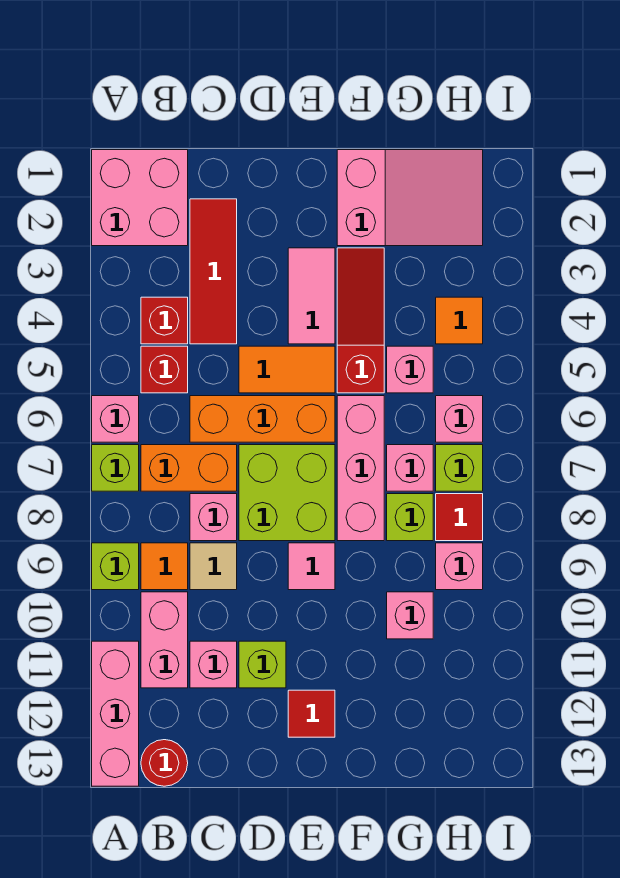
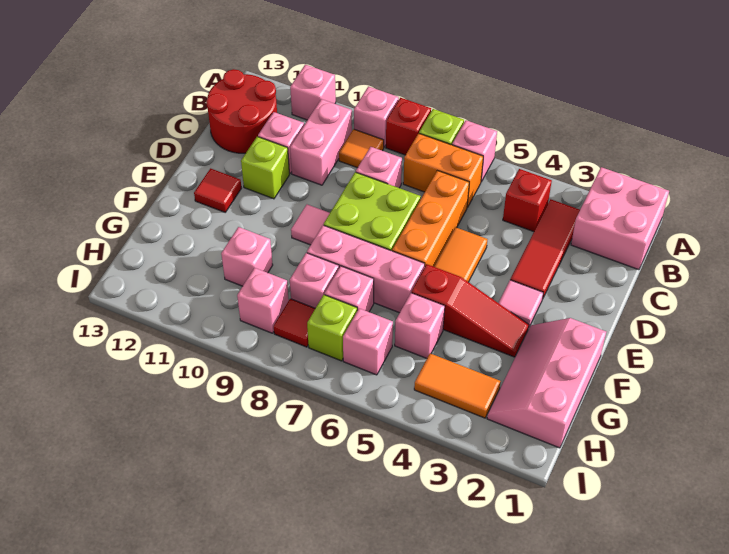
lime brick A9 level 1 -> pink brick A9 level 1
pink brick A11:A13 level 1 -> pink brick A11 level 1
red brick B5 level 1 -> red brick A8 level 1
orange brick B7:C7 level 1 -> orange brick B6:B7 level 1
pink brick B10:B11 level 1 -> pink brick B10:C10 level 1
red round brick B13 level 1 -> red round brick B12:C13 level 1
red tile C2:C4 level 1 -> red tile B3:D3 level 1
tan tile C9 level 1 -> none
pink tile E3:E4 level 1 -> pink tile E3 level 1
pink slope F1:H2 level 1 top F -> pink slope F1:H2 level 1 top 1
lime brick G8 level 1 -> pink brick G8 level 1
orange tile H4 level 1 -> orange tile H3:H4 level 1

